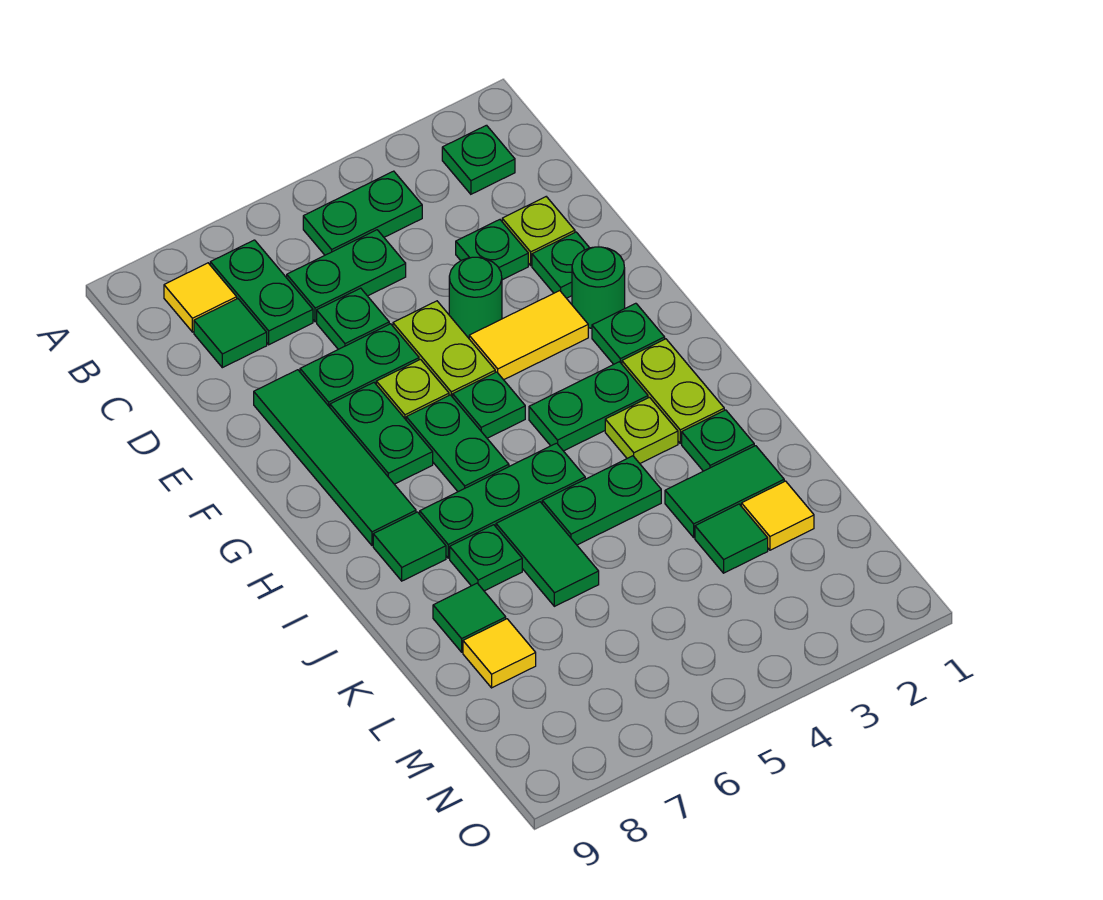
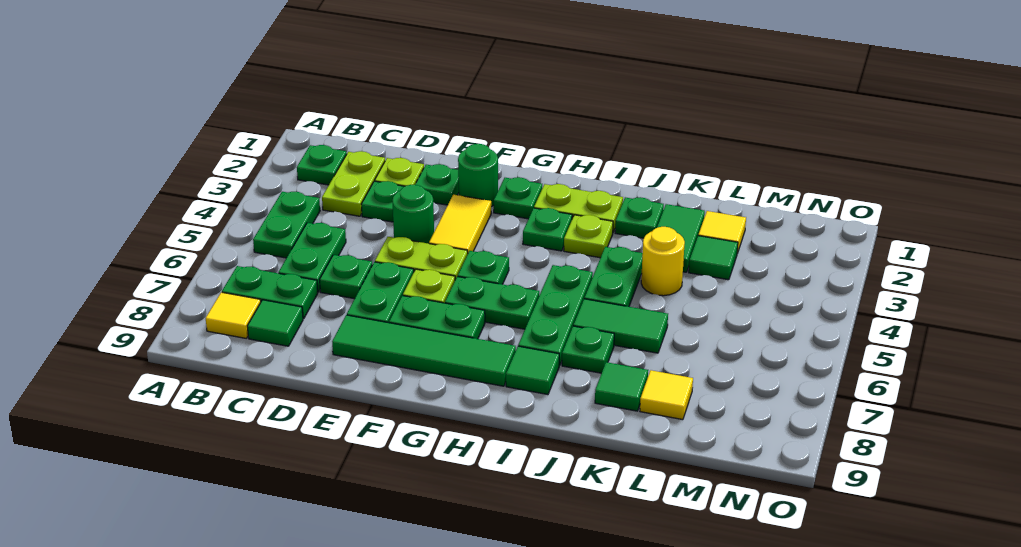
none -> lime plate C2:C3 level 1
green plate H3:H4 level 1 -> green plate H3 level 1
none -> yellow round brick K4 level 1

